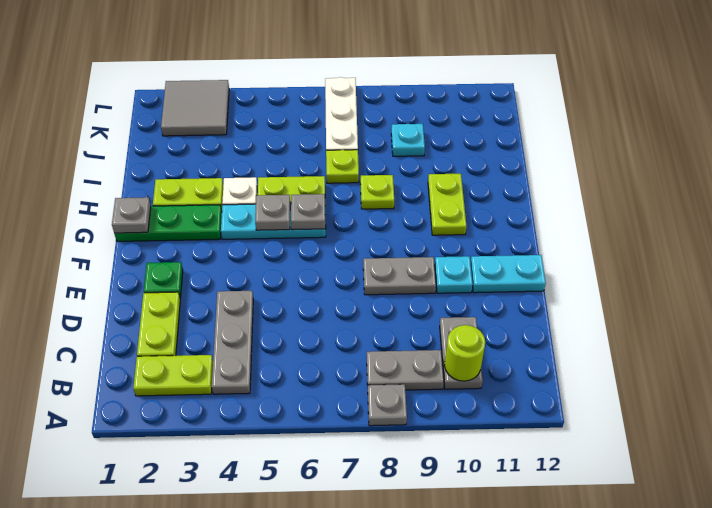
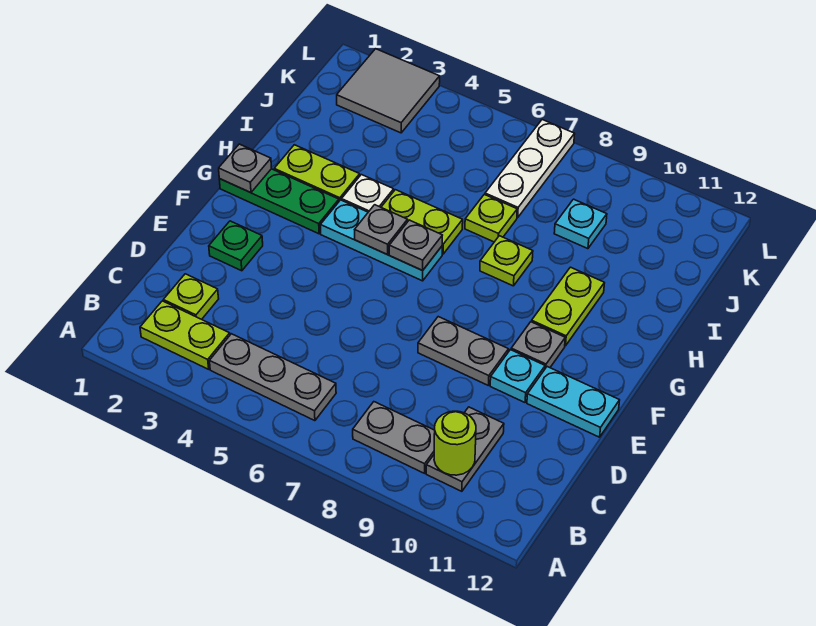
grey plate A8 level 1 -> grey plate F10 level 1
grey plate B4:D4 level 1 -> grey plate B4:B6 level 1
lime plate C2:D2 level 1 -> lime plate C2 level 1

